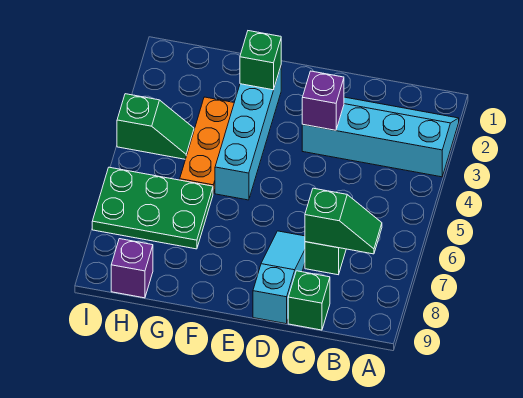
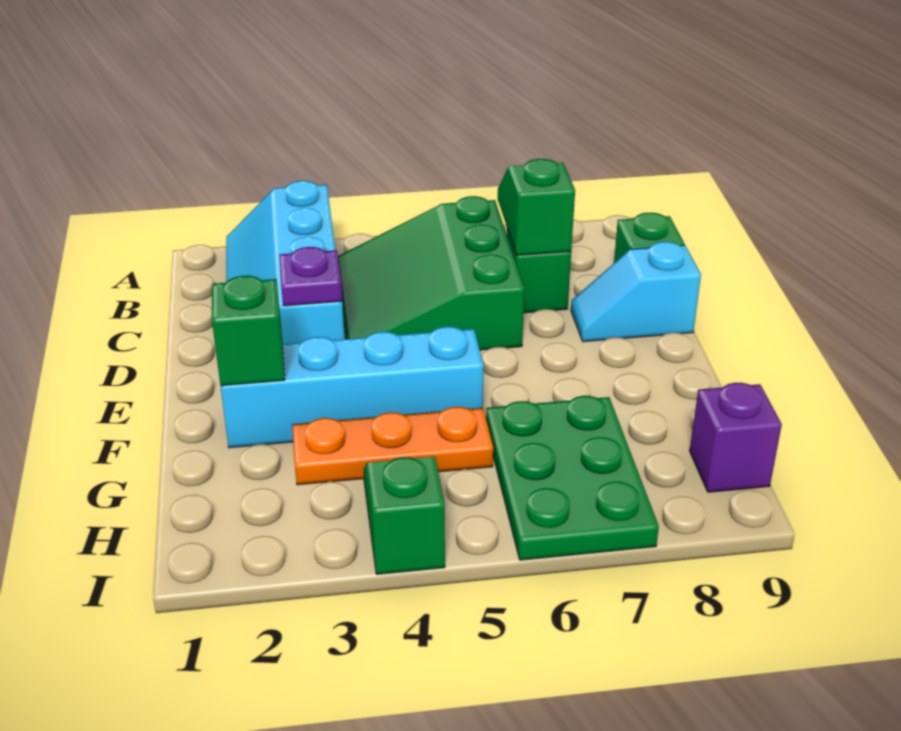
none -> green slope B4:D6 level 1 top 6
purple brick D3 level 2 -> purple plate D3 level 2
cyan slope D7:D9 level 1 top 9 -> cyan slope D8:D9 level 1 top 9

